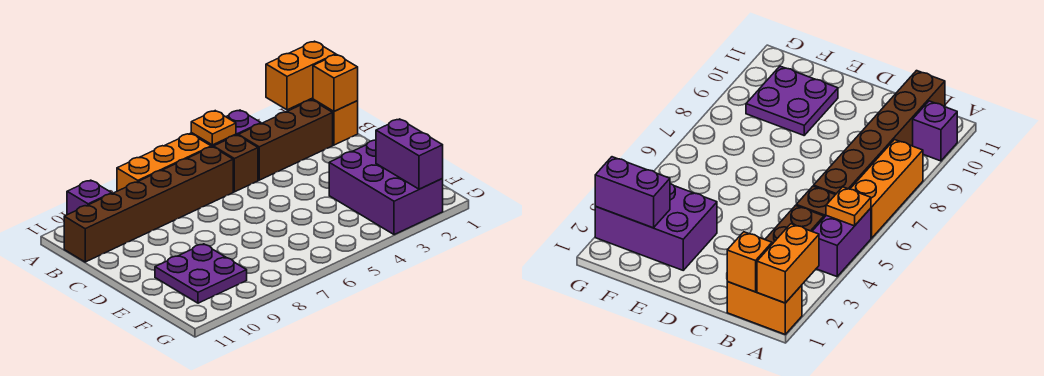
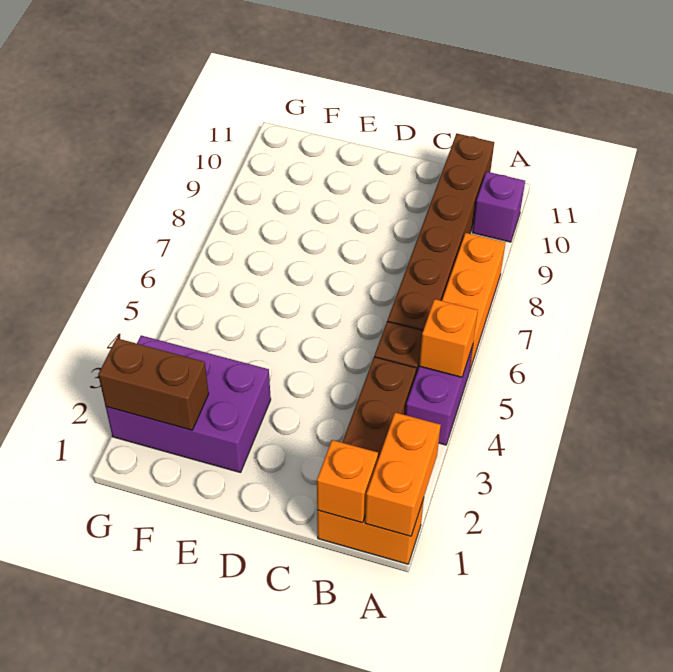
orange plate A5 level 2 -> orange brick A5 level 2
purple plate E9:F10 level 1 -> none
purple brick F2:G2 level 2 -> brown brick F2:G2 level 2

